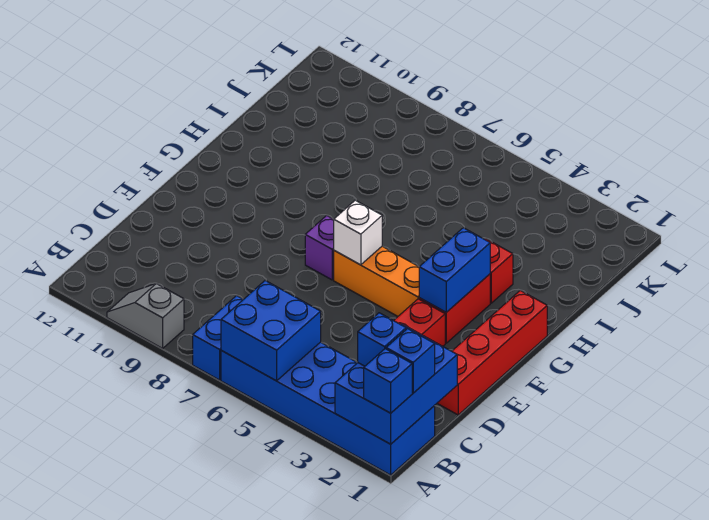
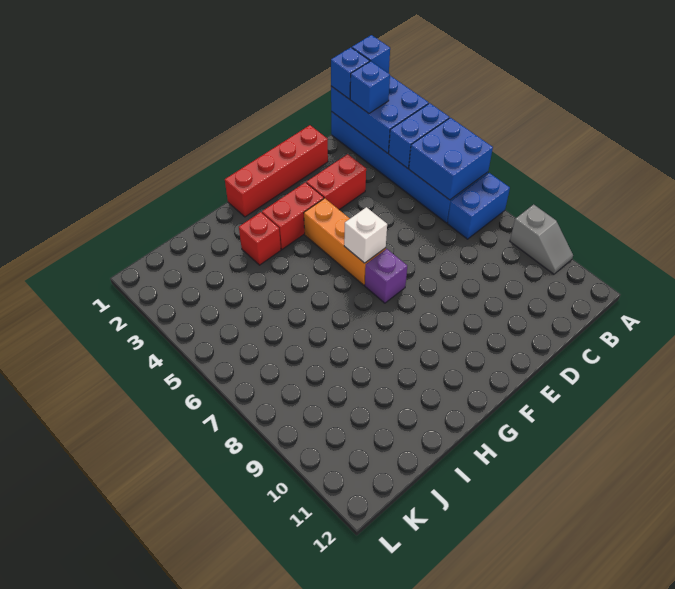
blue brick A1:C2 level 2 -> blue brick A1:B3 level 2
blue brick F3:G3 level 2 -> blue brick A4:B4 level 2

